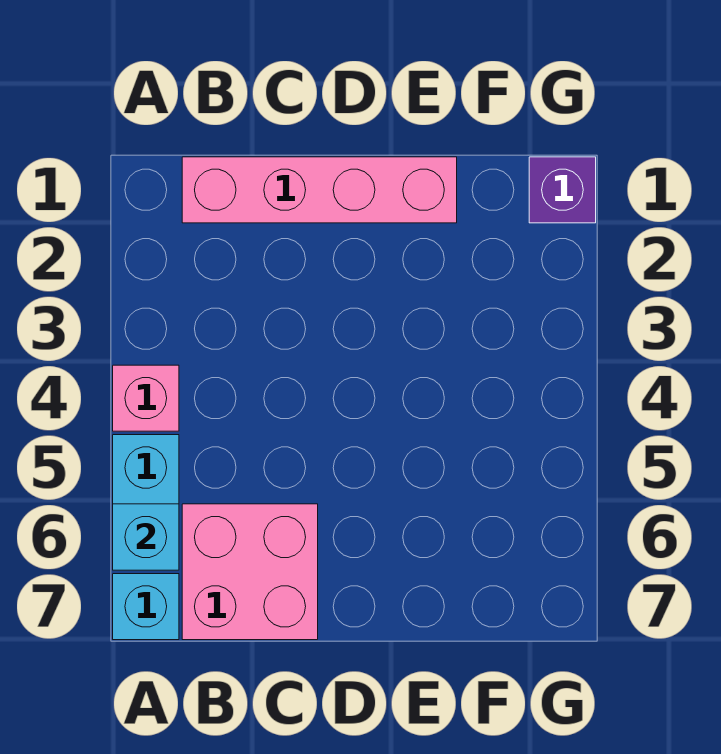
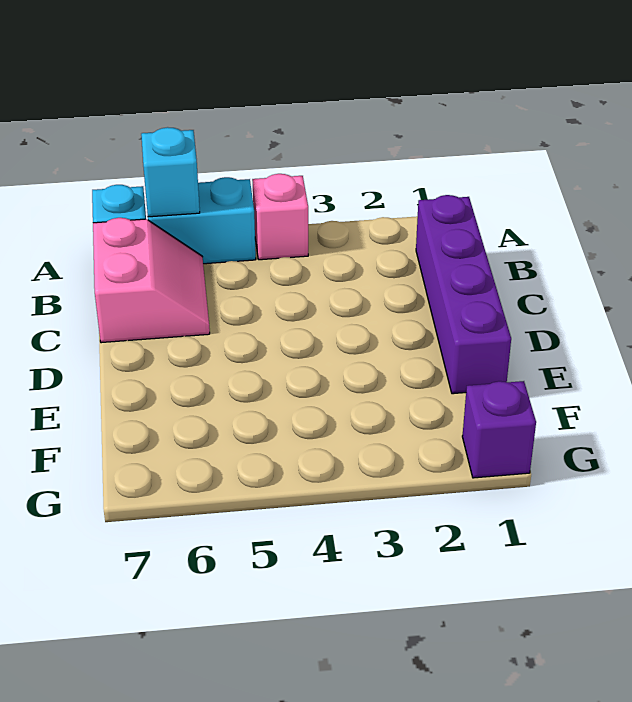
pink brick B1:E1 level 1 -> purple brick B1:E1 level 1
pink brick B6:C7 level 1 -> pink slope B6:C7 level 1 top 7

